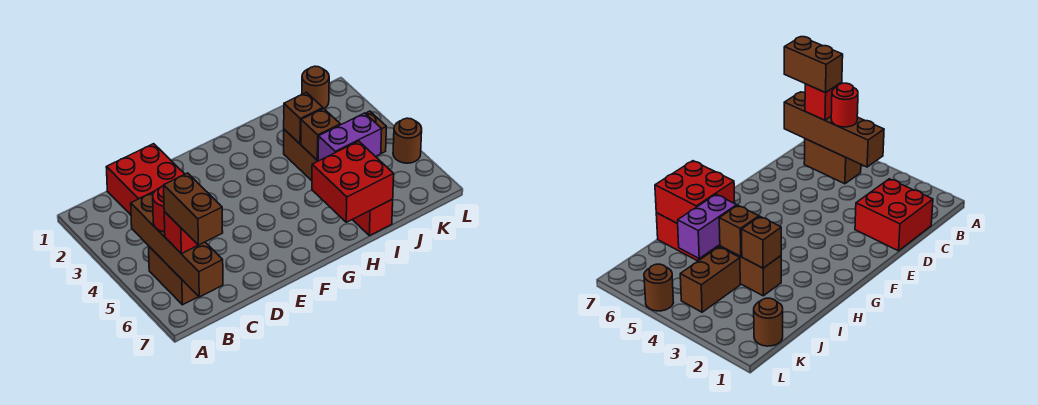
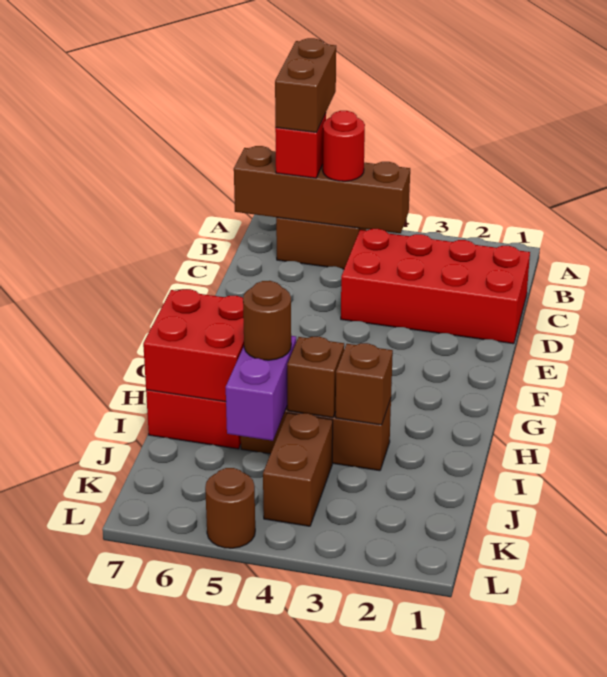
brown brick B6:B7 level 4 -> brown brick A6:B6 level 4
red brick C1:D2 level 1 -> red brick C1:D4 level 1
brown round brick K1 level 1 -> brown round brick I5 level 3

